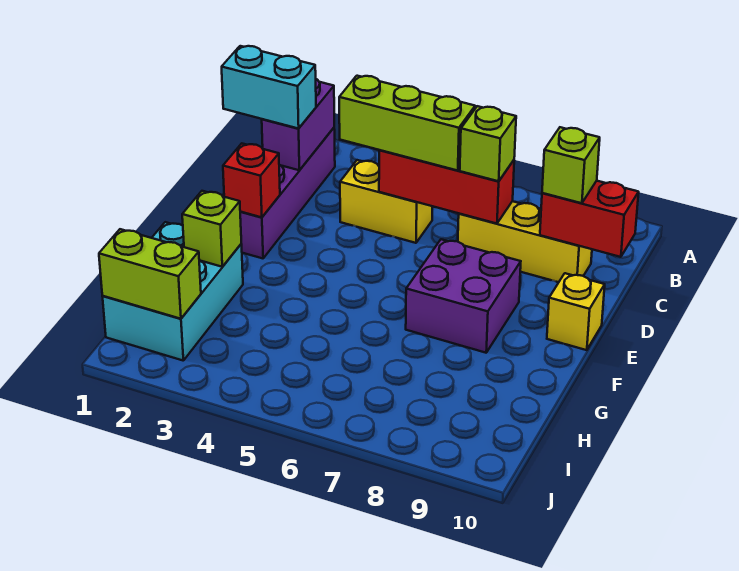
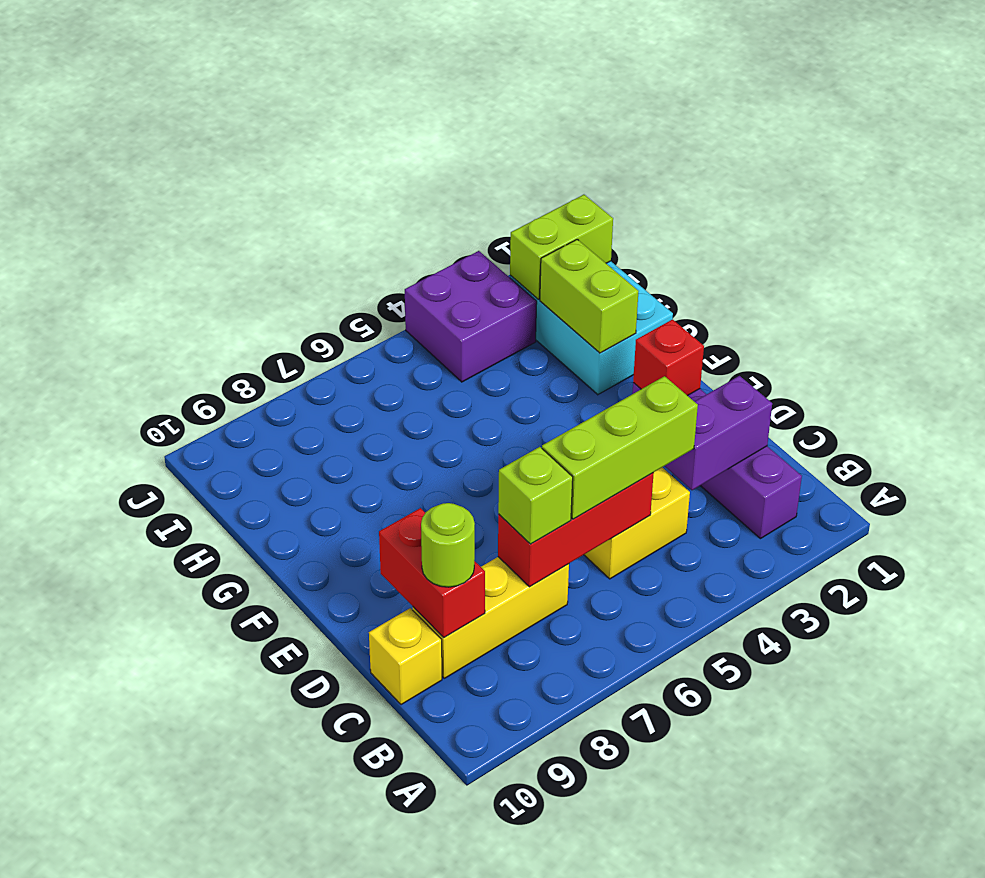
purple brick B2:C2 level 2 -> purple brick C2:C3 level 2
cyan brick C1:C2 level 3 -> none
red brick C9:C10 level 2 -> red brick C9:D9 level 2
lime brick C9 level 3 -> lime round brick C9 level 3
purple brick E7:F8 level 1 -> purple brick I3:J4 level 1
yellow brick E10 level 1 -> yellow brick C10 level 1
lime brick G2 level 2 -> lime brick G2:H2 level 2

